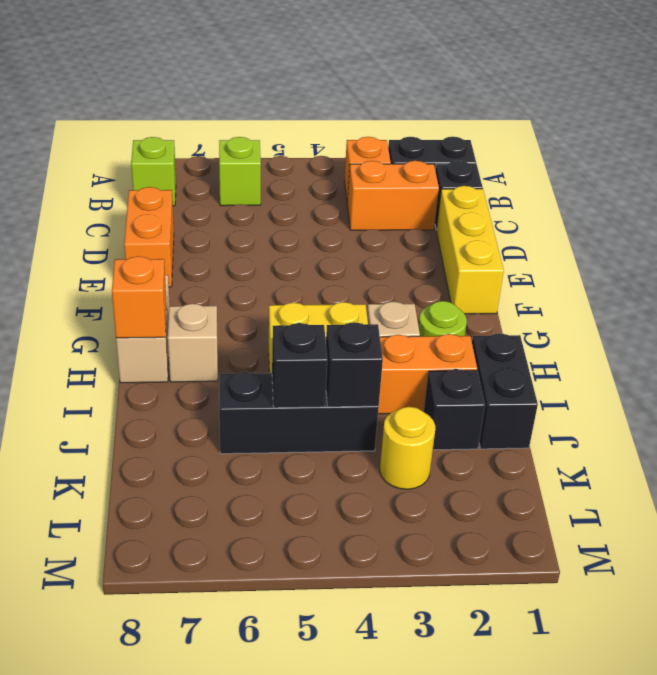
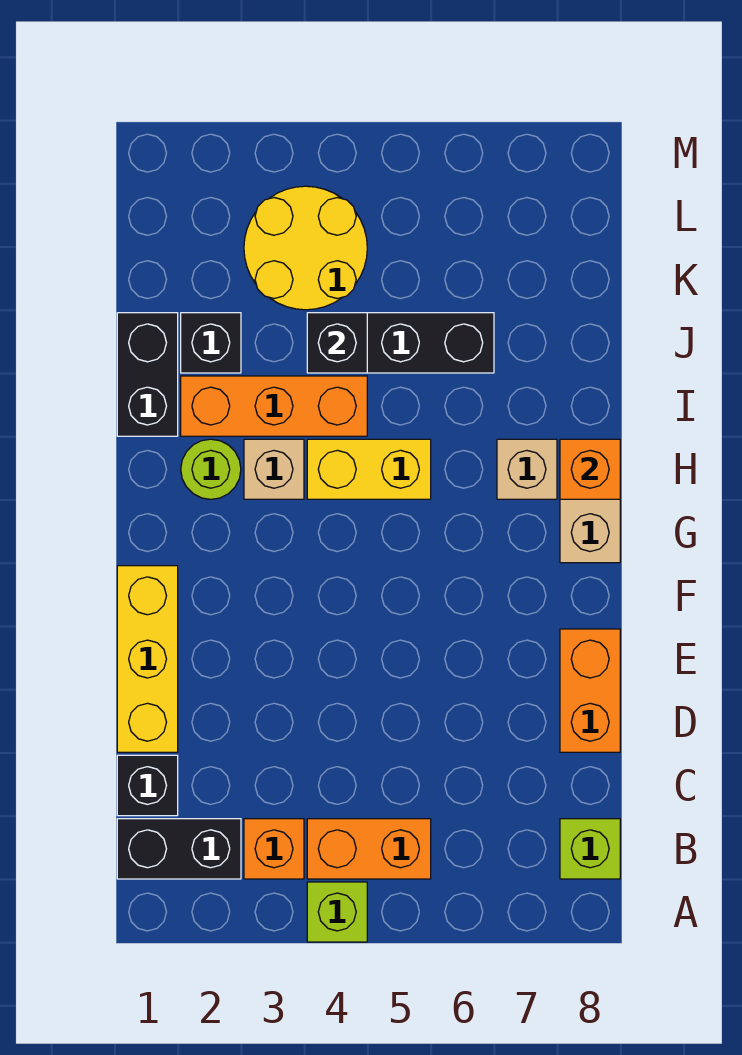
lime brick B6 level 1 -> lime brick A4 level 1
orange brick C2:C3 level 1 -> orange brick B4:B5 level 1
black brick J5 level 2 -> none
yellow round brick K3 level 1 -> yellow round brick K3:L4 level 1

